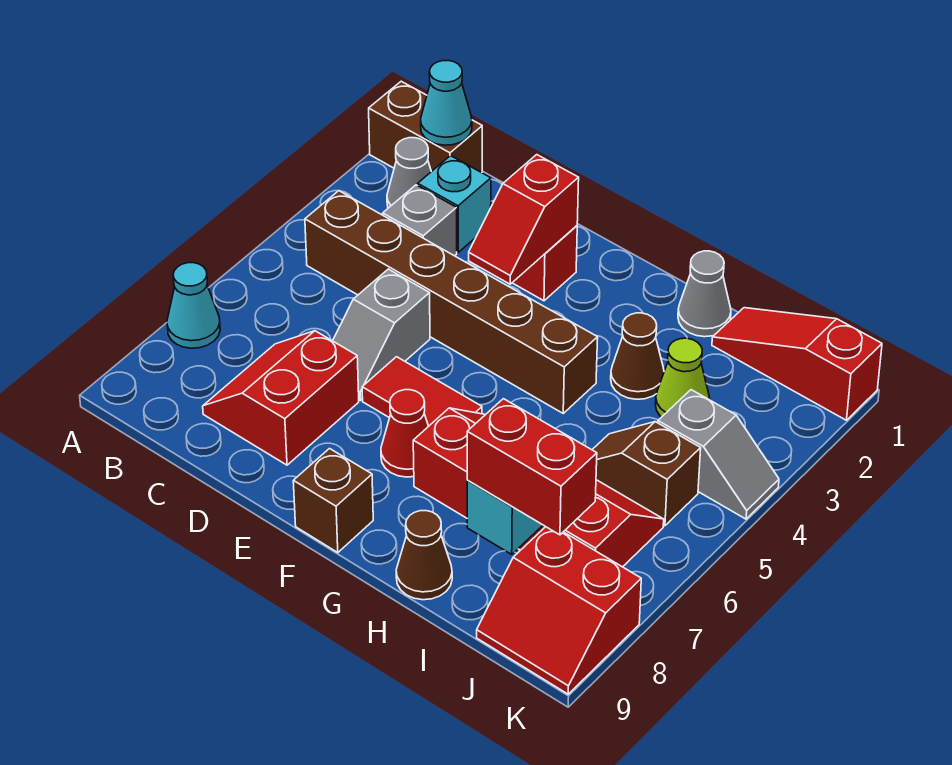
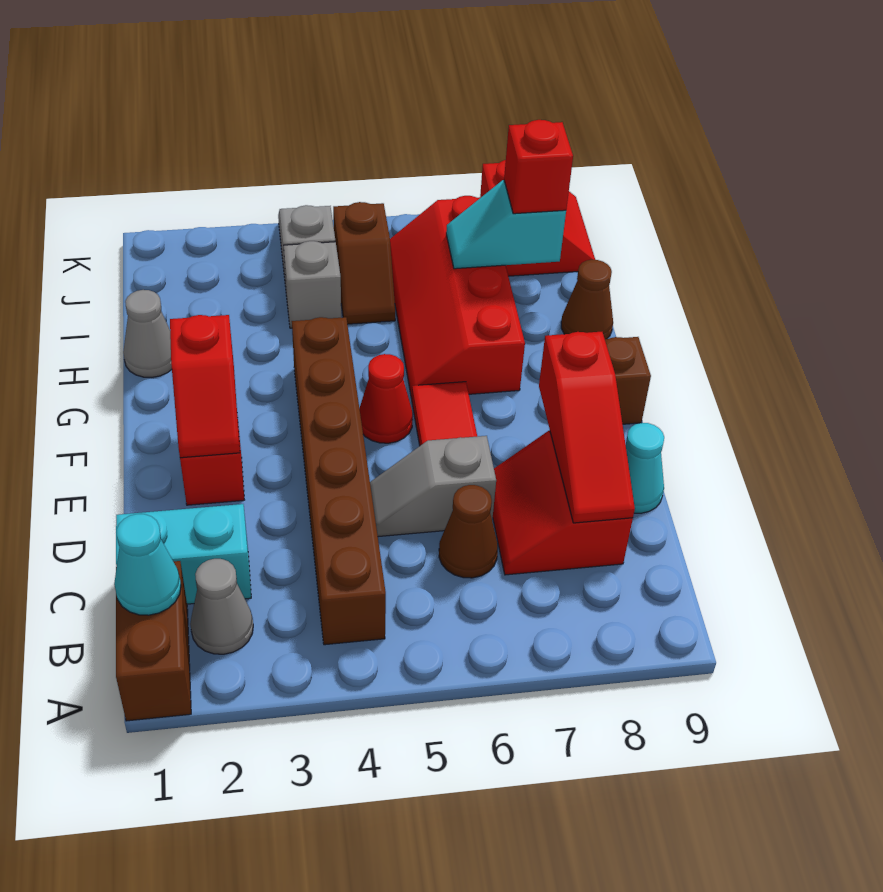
cyan cone A7 level 1 -> cyan cone D9 level 1
cyan brick C2 level 1 -> cyan brick C1:C2 level 1
grey brick C3 level 1 -> grey brick I4 level 1
red slope C7:D8 level 1 top D -> red slope C7:D8 level 1 top 8
grey slope D5:D6 level 1 top 5 -> grey slope D5:D6 level 1 top 6
red slope E2:E3 level 2 top 2 -> red slope E2:F2 level 2 top F
red cone F7 level 1 -> red cone F5 level 1
brown cone H3 level 1 -> brown cone C6 level 1
red slope I1:K1 level 1 top K -> red slope C8:E8 level 2 top E
lime cone I3 level 1 -> none
red brick I8:J8 level 3 -> red brick I8 level 3

